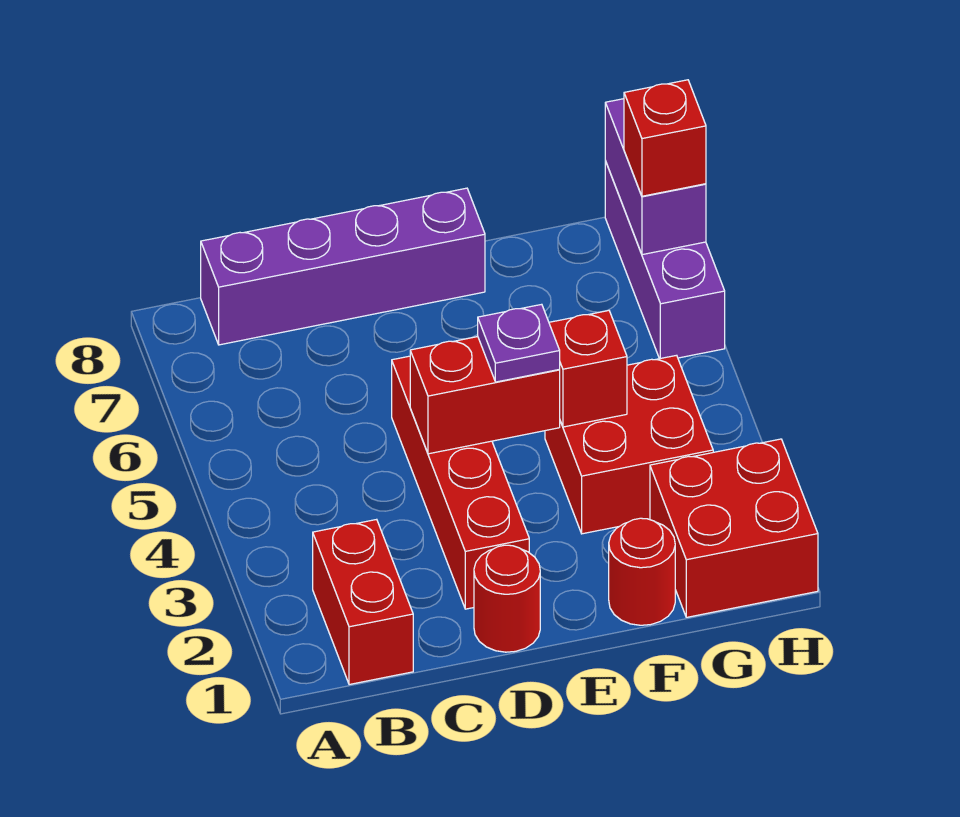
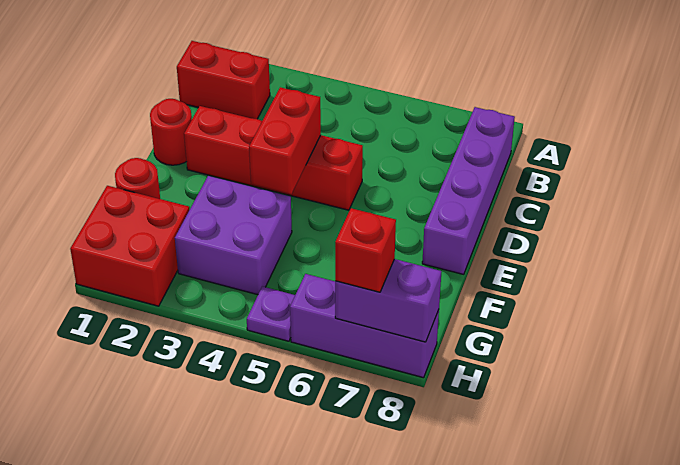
purple plate E4 level 3 -> purple plate H5 level 1
red brick F3:G4 level 1 -> purple brick F3:G4 level 1
red brick F4 level 2 -> none

